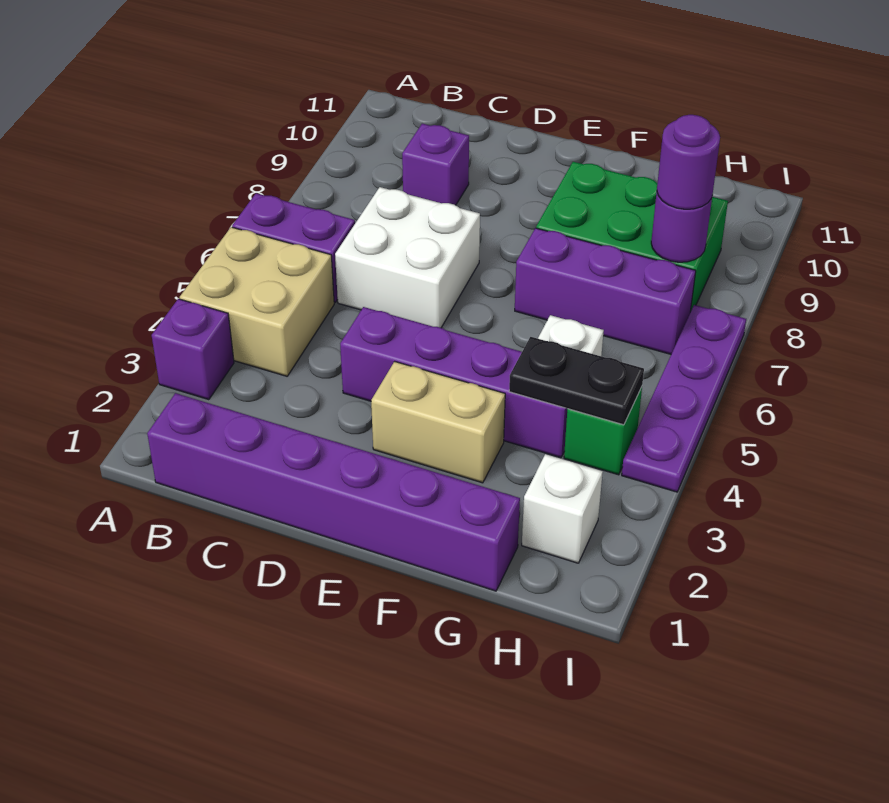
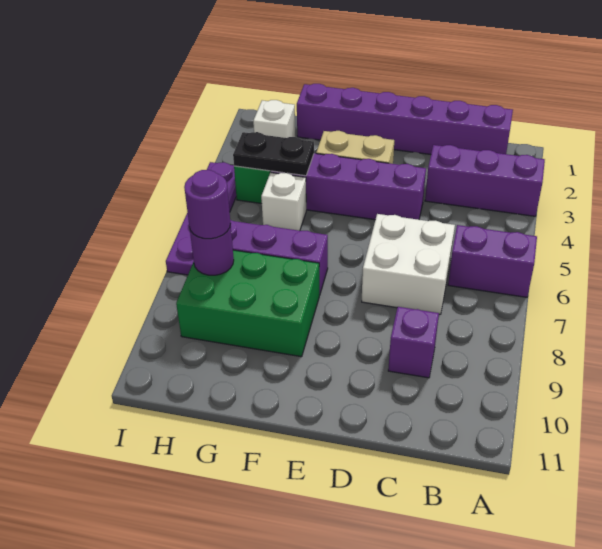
purple brick A3 level 1 -> purple brick A3:C3 level 1
tan brick A4:B5 level 1 -> none

